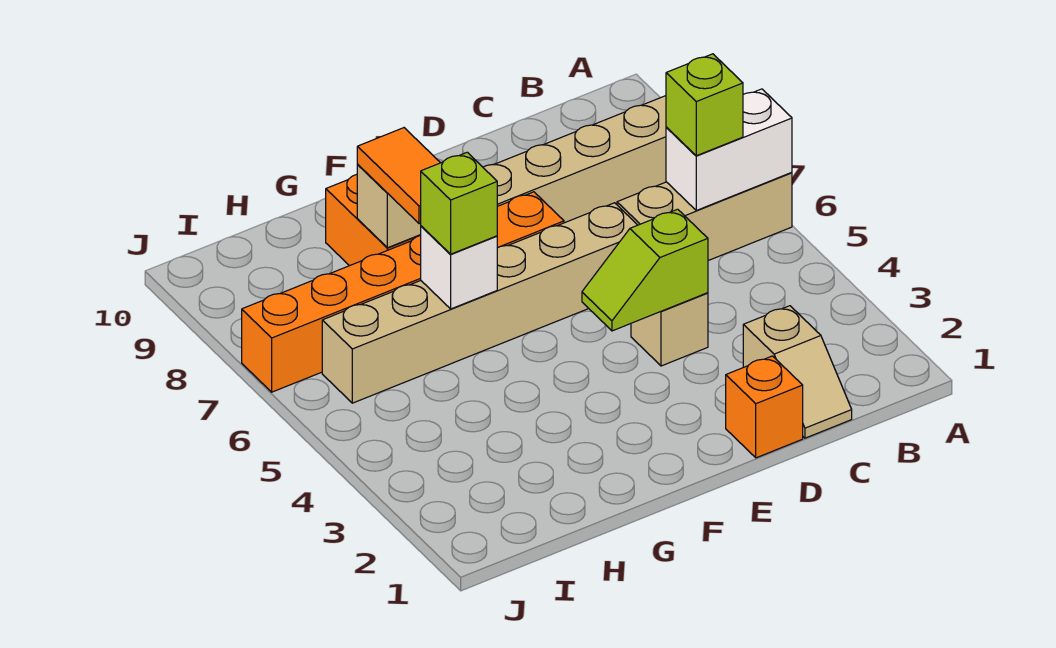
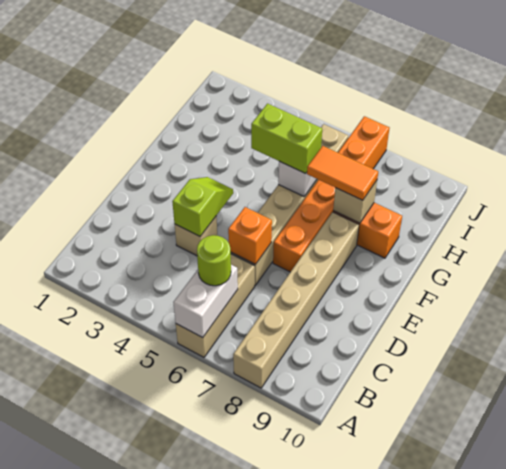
lime brick B6 level 3 -> lime round brick B6 level 3
tan slope C1:C2 level 1 top 2 -> none
orange brick D1 level 1 -> orange brick D6 level 2
lime brick G6 level 3 -> lime brick G5:G6 level 3

